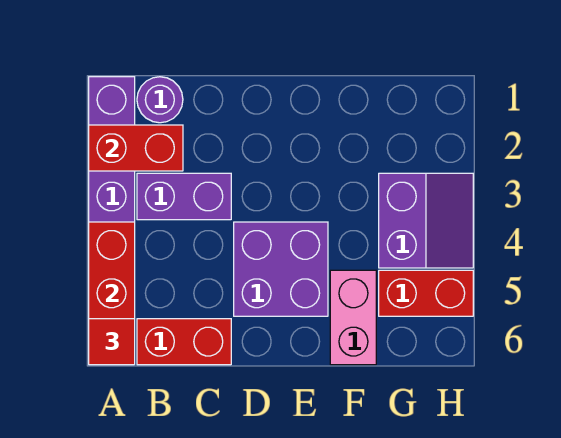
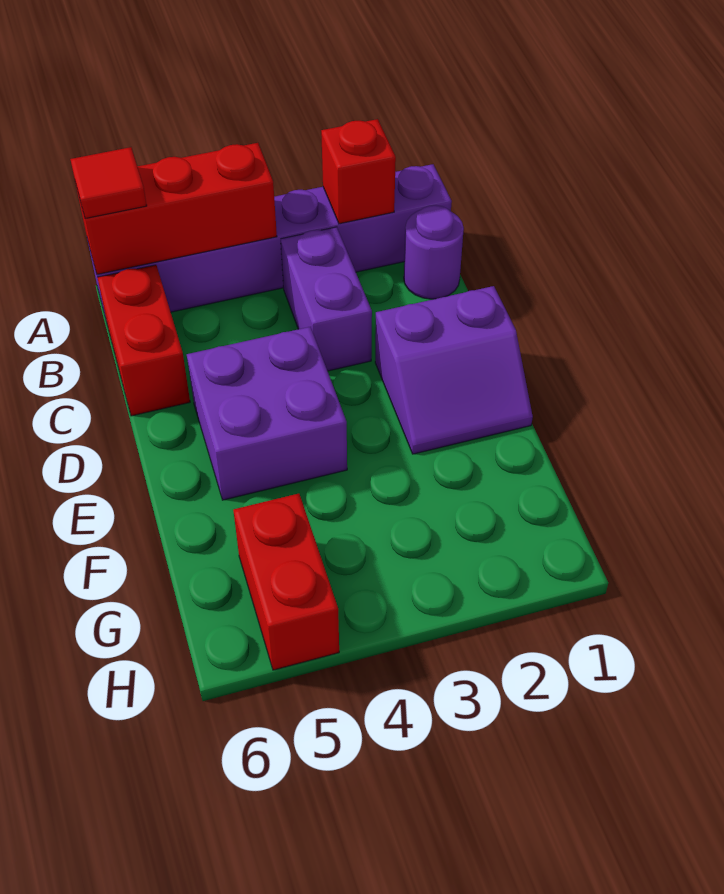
red brick A2:B2 level 2 -> red brick A2 level 2
pink brick F5:F6 level 1 -> none
purple slope G3:H4 level 1 top G -> purple slope D1:E2 level 1 top D

